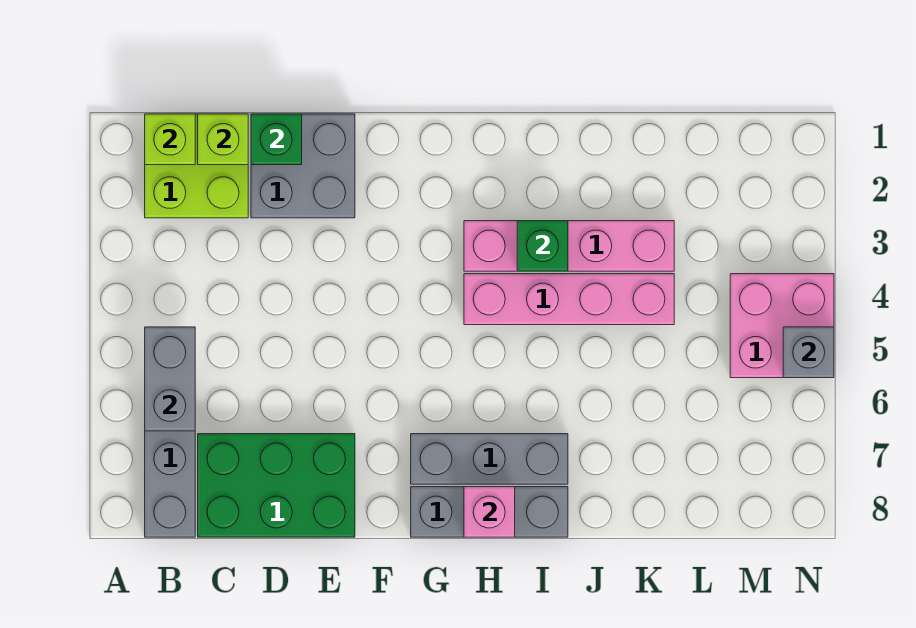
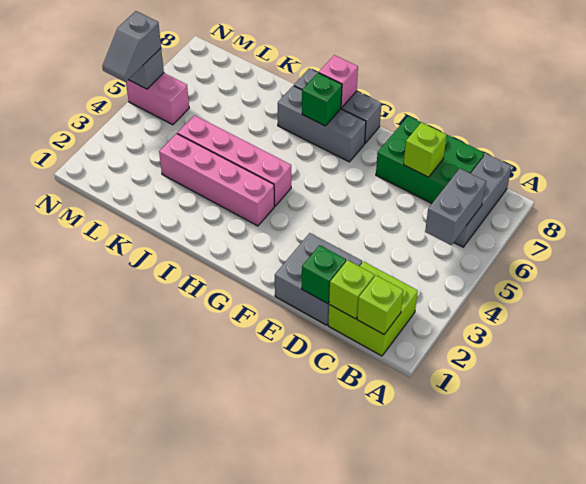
none -> lime brick D7 level 2
green brick I3 level 2 -> green brick H7 level 2
pink brick M4:N5 level 1 -> pink brick M5:N5 level 1
none -> grey slope N4:N5 level 3 top 5

